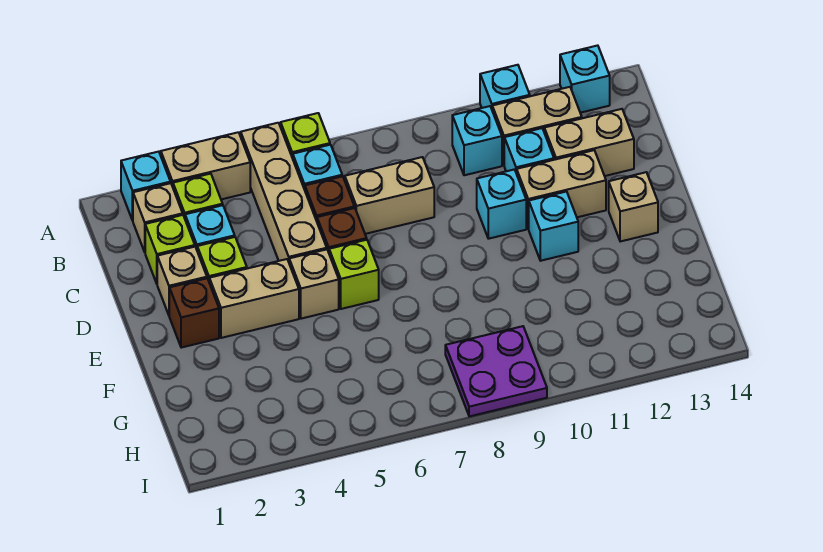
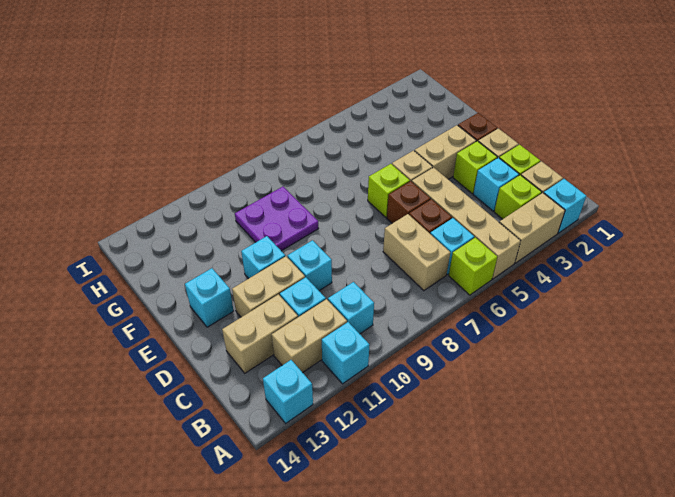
tan brick C7:C8 level 1 -> tan brick B7:C7 level 1
tan brick E13 level 1 -> cyan brick E13 level 1
purple plate H8:I9 level 1 -> purple plate F9:G10 level 1

